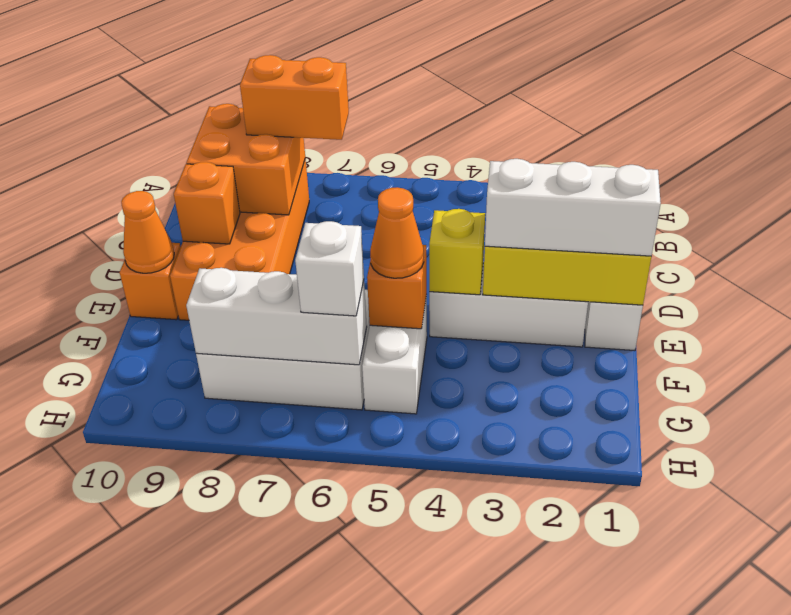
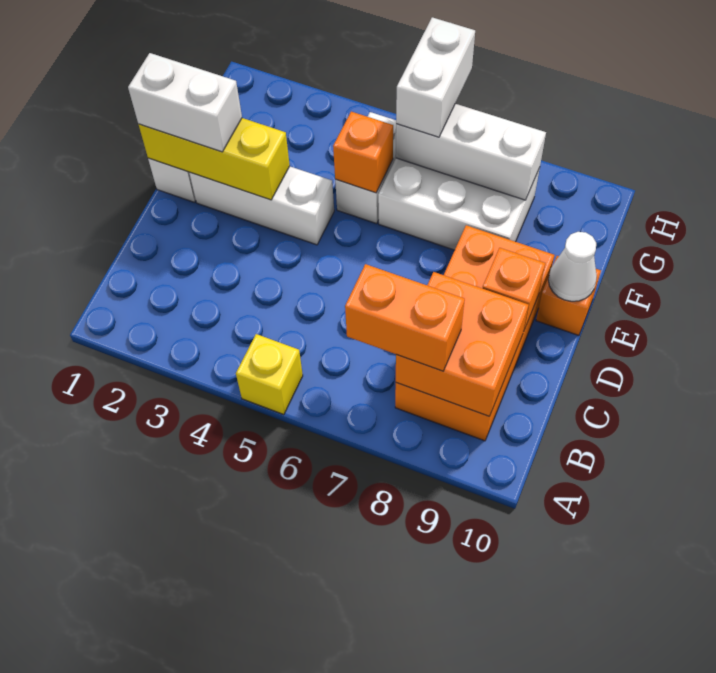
white brick E1:E3 level 3 -> white brick E1:E2 level 3
yellow brick E4 level 2 -> yellow brick A5 level 1
orange cone E10 level 2 -> white cone E10 level 2
orange cone F5 level 3 -> none
white brick G6 level 3 -> white brick G6:H6 level 3

